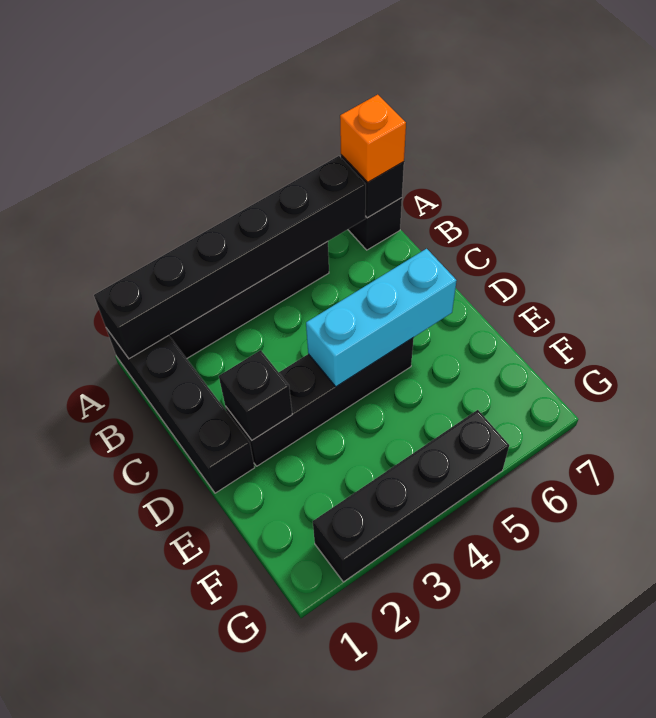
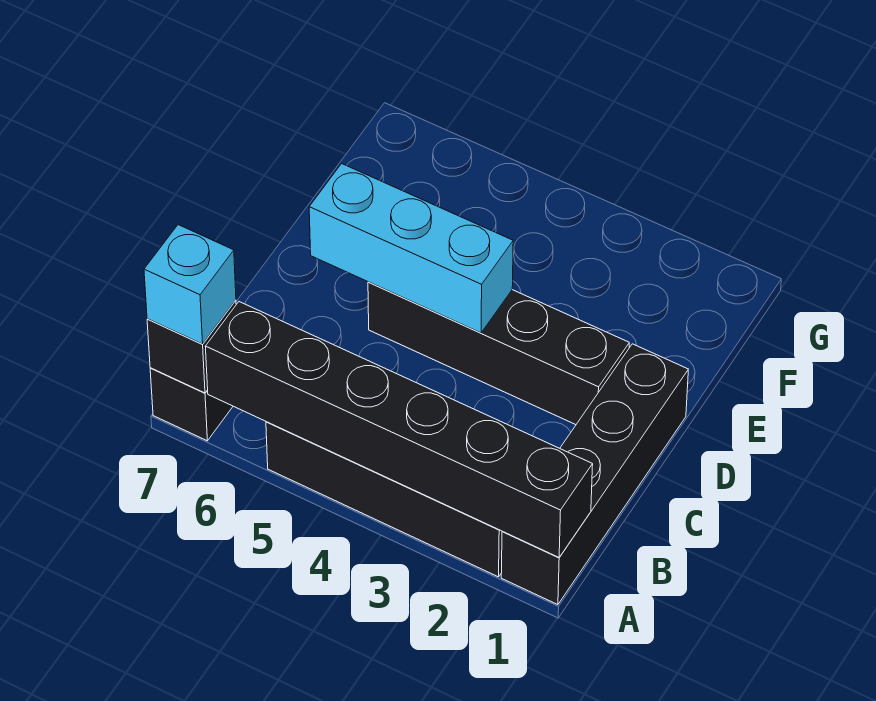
orange brick A7 level 3 -> cyan brick A7 level 3
black brick D2 level 2 -> none
black brick G2:G5 level 1 -> none

